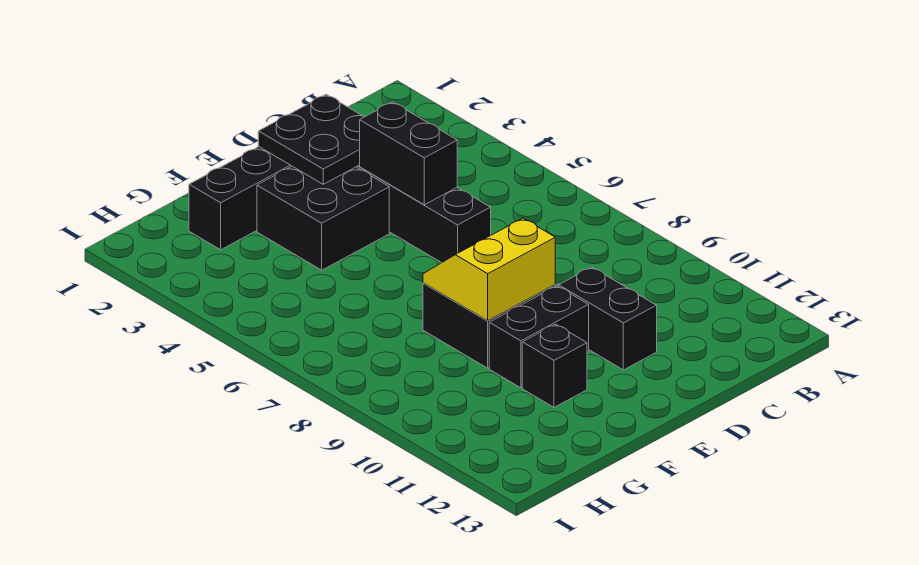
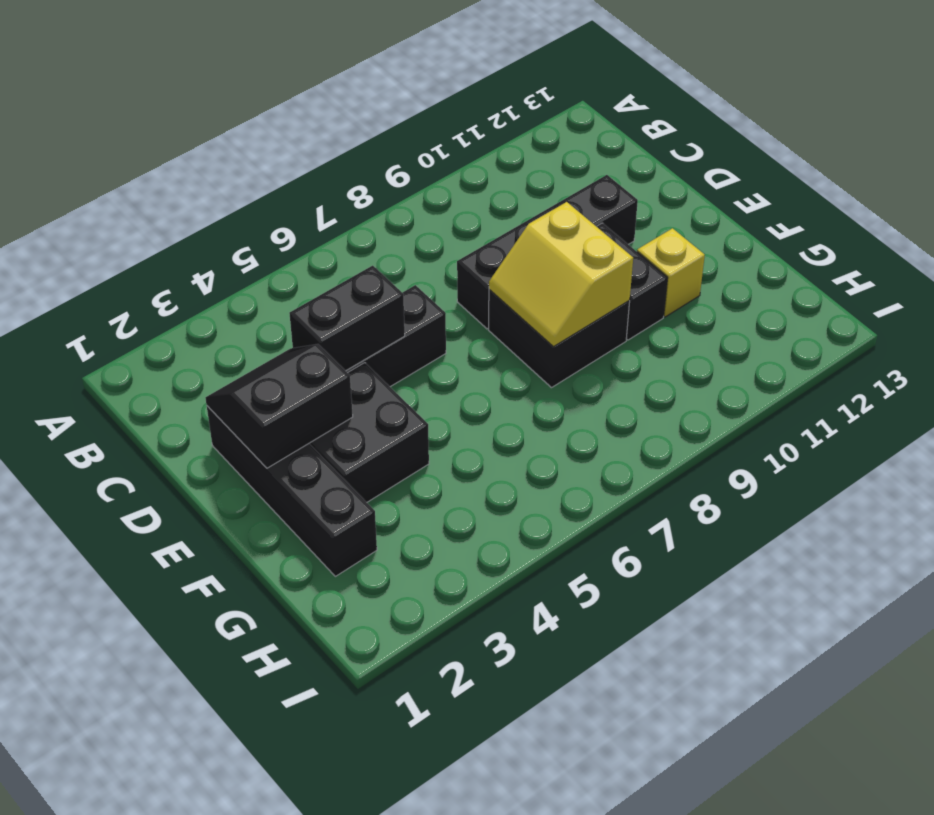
black plate D2:E3 level 2 -> black slope D2:E3 level 2 top E
black brick D10:D11 level 1 -> black brick D8:D11 level 1
black brick F11 level 1 -> yellow brick F11 level 1

